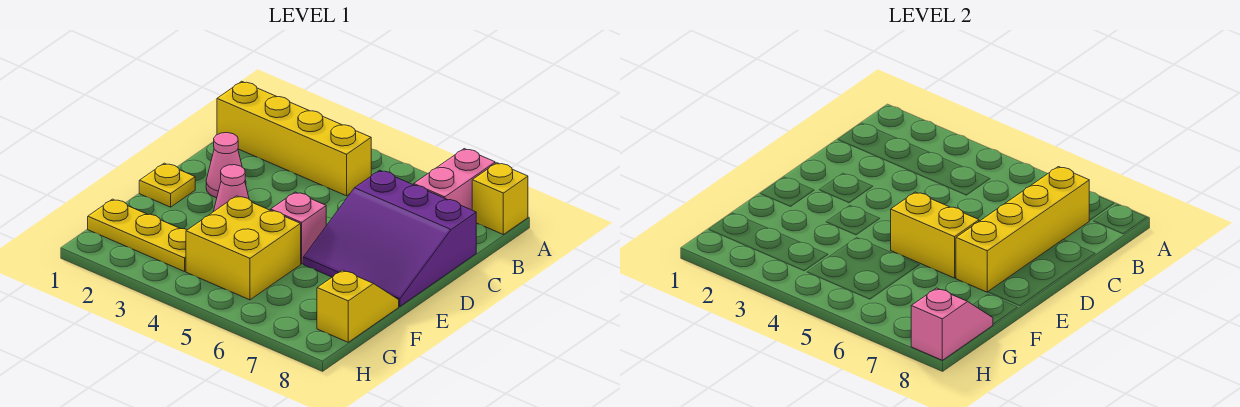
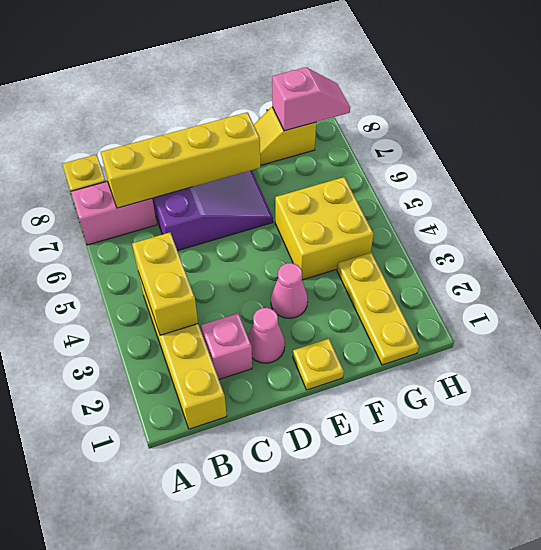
pink brick E5 level 1 -> pink brick C2 level 1
yellow brick E5:E6 level 2 -> yellow brick B3:B4 level 2
pink slope G8:H8 level 2 top H -> pink slope G8:H8 level 2 top G

